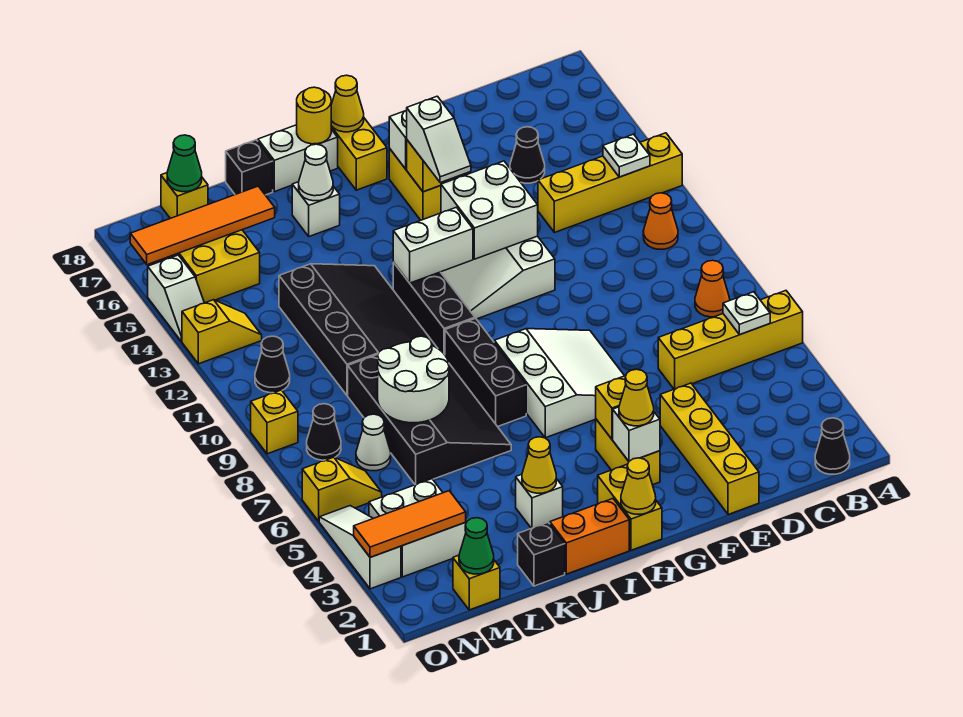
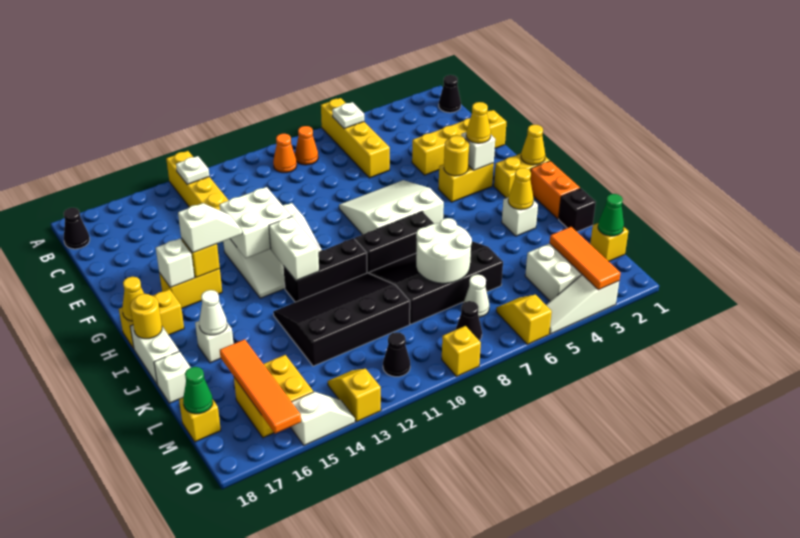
orange cone B11 level 1 -> orange cone B9 level 1
black cone D15 level 1 -> black cone B18 level 1
yellow brick G4 level 2 -> yellow round brick G4 level 2
black brick K18 level 1 -> white brick K18 level 1

